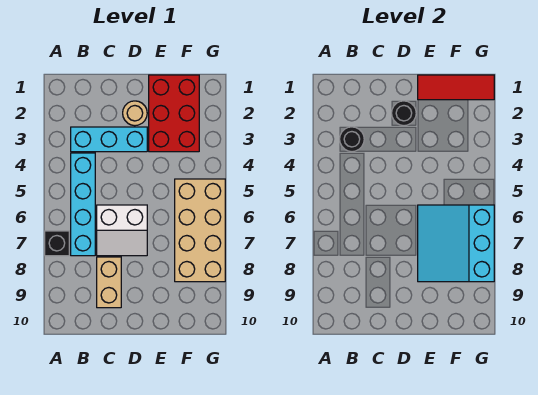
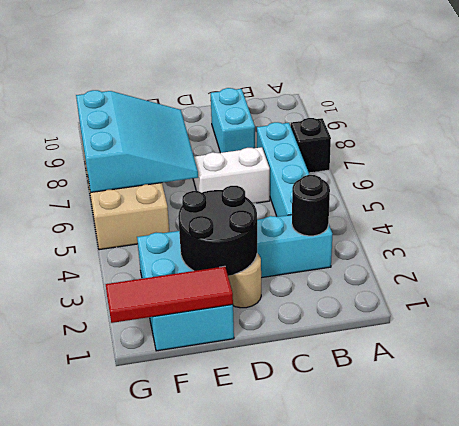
tan brick C8:C9 level 1 -> cyan brick C8:C9 level 1
black round brick D2 level 2 -> black round brick D2:E3 level 2
red brick E1:F3 level 1 -> cyan brick E1:F3 level 1

